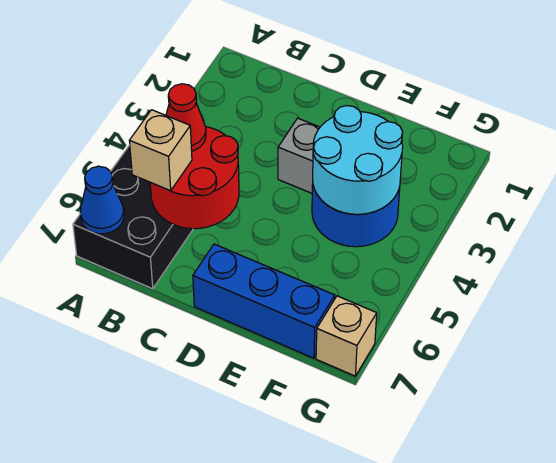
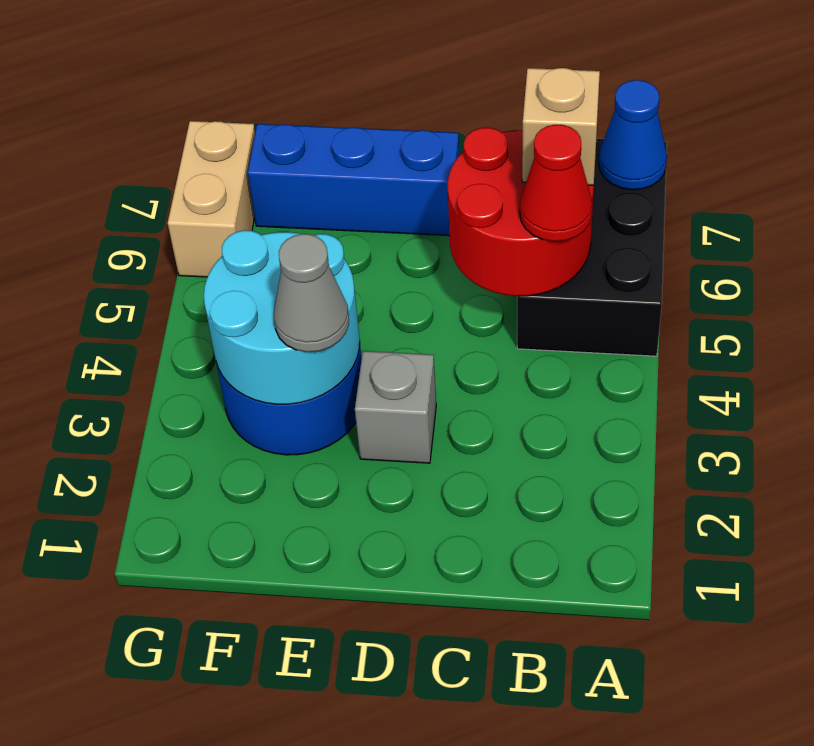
none -> grey cone E3 level 3
tan brick G7 level 1 -> tan brick G6:G7 level 1

